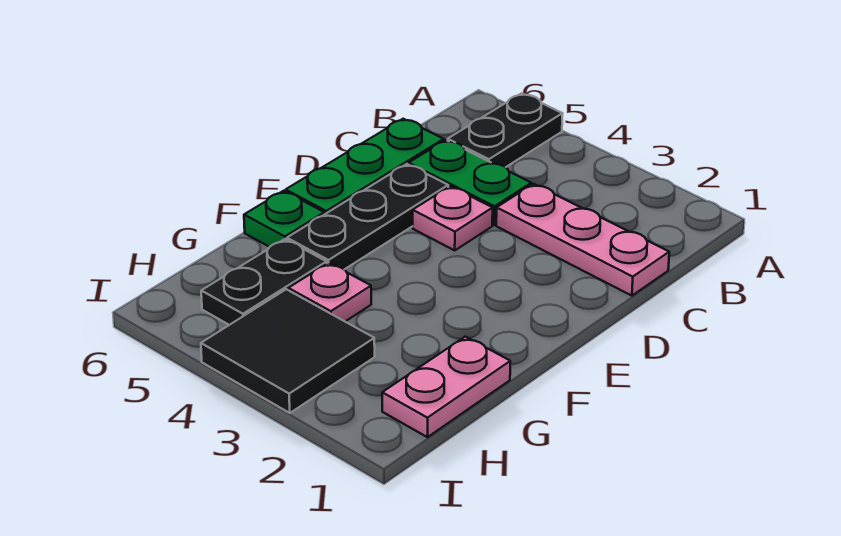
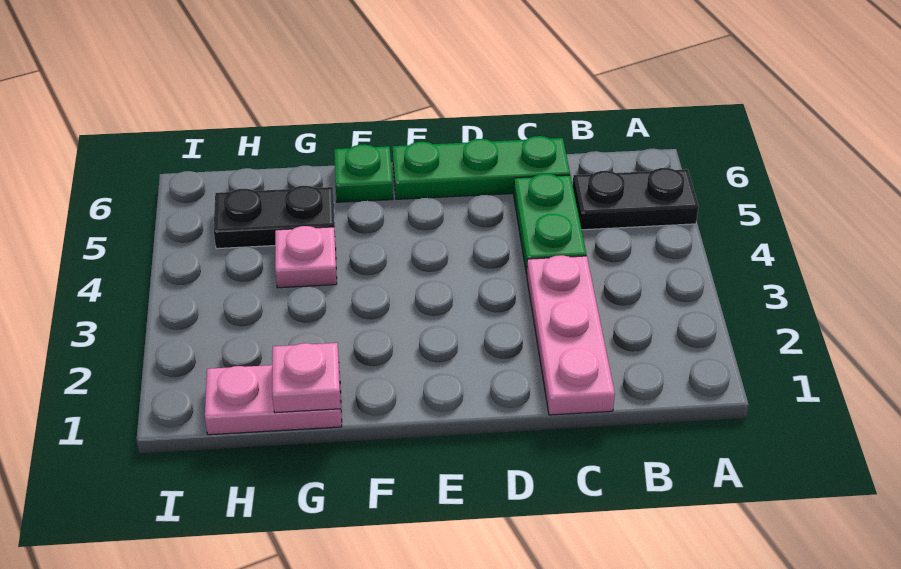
pink plate D4 level 1 -> pink plate G1 level 2
black plate D5:F5 level 1 -> none
black tile H3:I4 level 1 -> none

